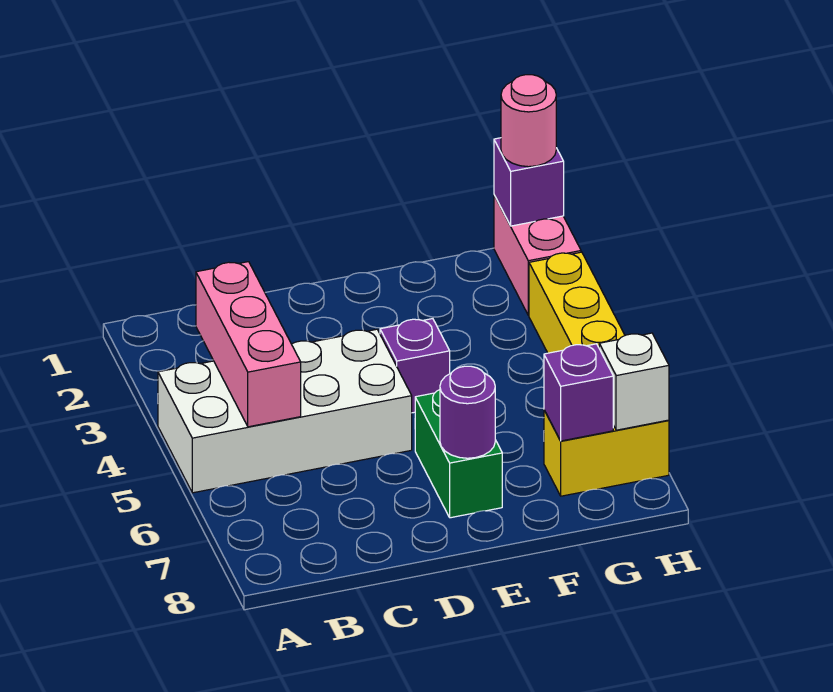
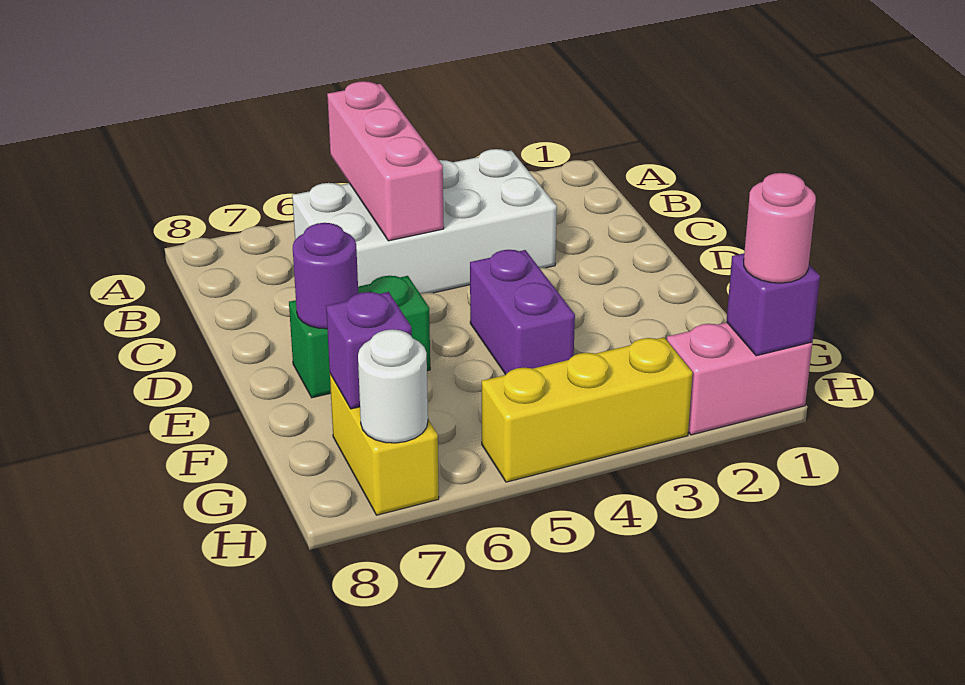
white brick A4:D5 level 1 -> white brick B3:C6 level 1
pink brick B3:B5 level 2 -> pink brick A5:C5 level 2
purple brick E4 level 1 -> purple brick E4:F4 level 1
white brick H7 level 2 -> white round brick H7 level 2

